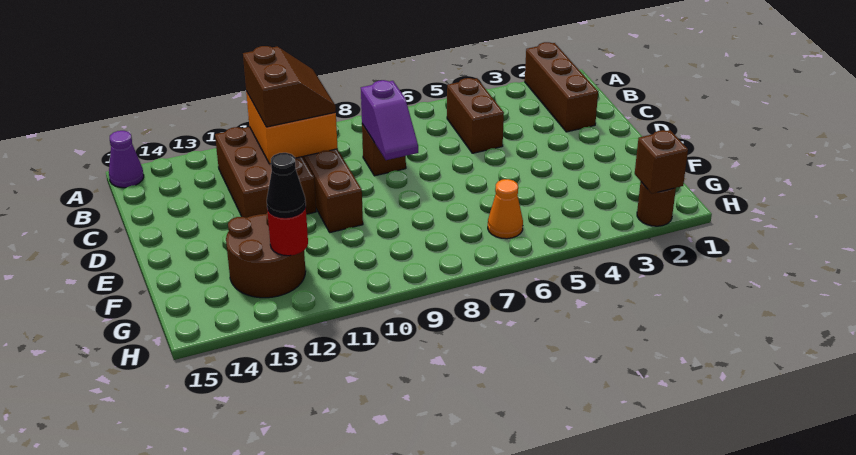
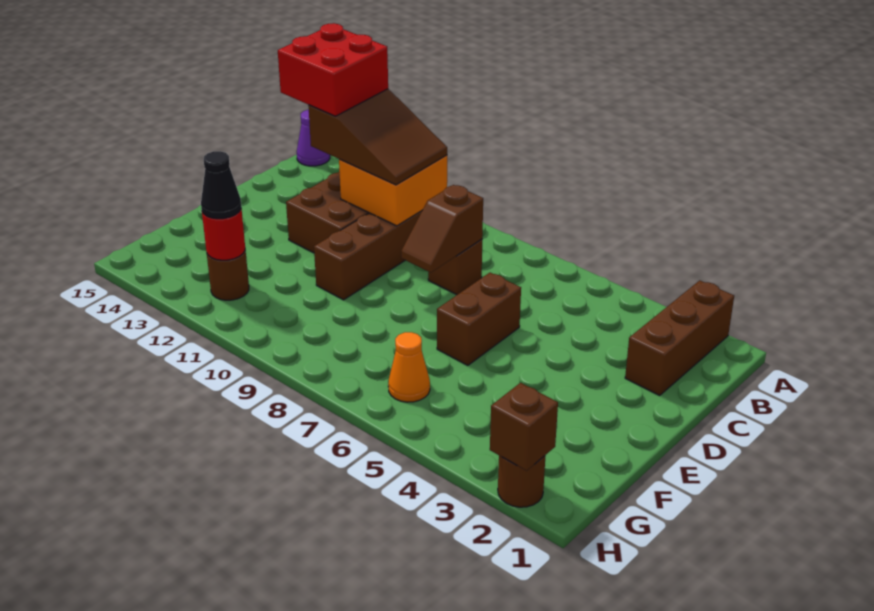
brown brick B5:C5 level 1 -> brown brick D6:E6 level 1
brown slope B10:C11 level 3 top 11 -> brown slope B10:C12 level 3 top 12
none -> red brick B12:C13 level 4
purple slope C8:D8 level 2 top C -> brown slope C8:D8 level 2 top C
brown round brick F12:G13 level 1 -> brown round brick G12 level 1

